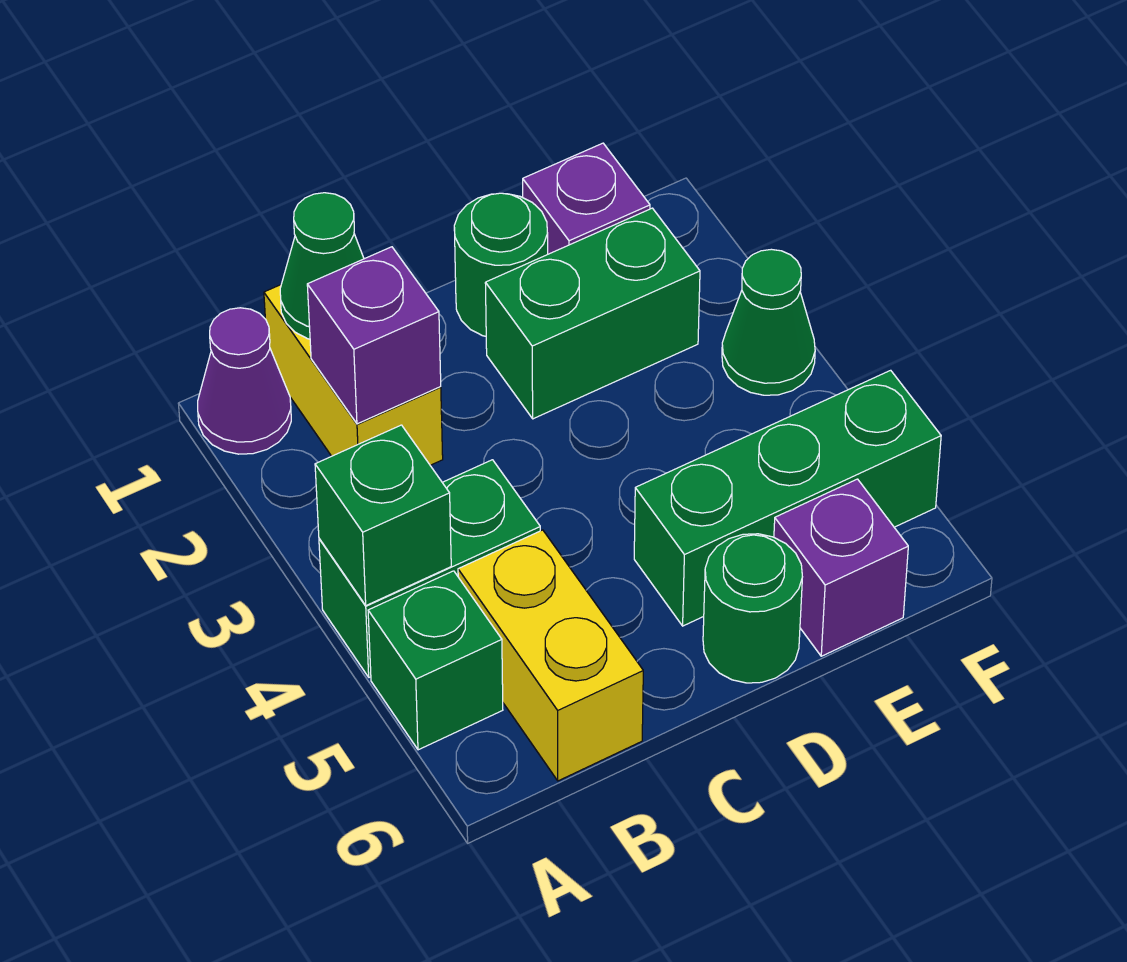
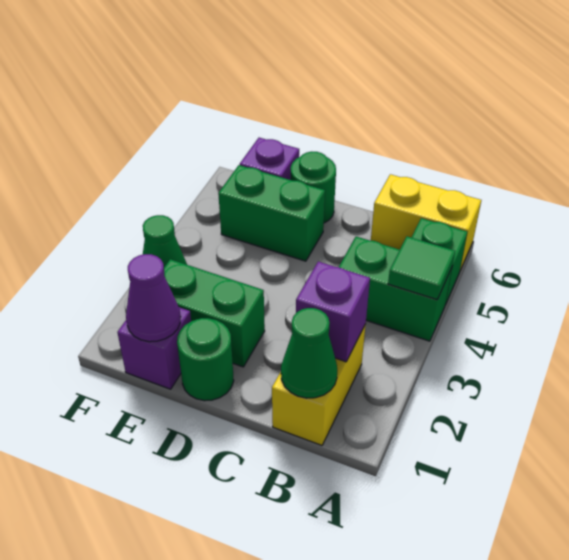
purple cone A1 level 1 -> purple cone E1 level 2
green brick A4 level 2 -> green tile A4 level 2
yellow brick B5:B6 level 1 -> yellow brick A6:B6 level 1
green brick D5:F5 level 1 -> green brick D5:E5 level 1

